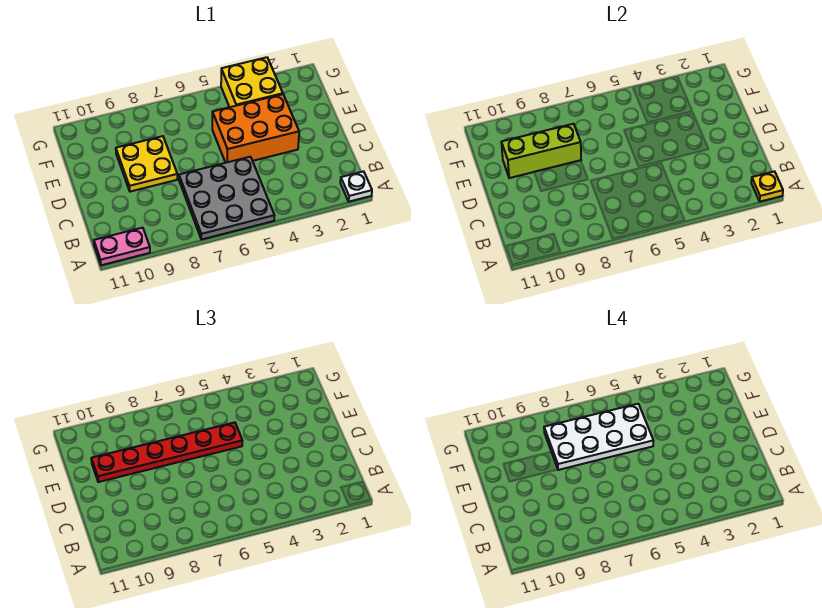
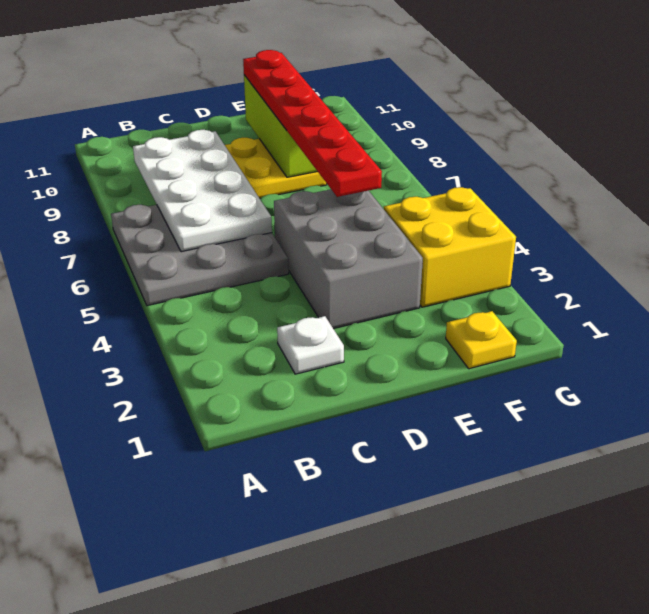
white plate A1 level 1 -> white plate C2 level 1
yellow plate A1 level 2 -> yellow plate F1 level 1
pink plate A10:A11 level 1 -> none
orange brick D3:E5 level 1 -> grey brick D3:E5 level 1
white plate E5:F8 level 4 -> white plate B6:C9 level 2

